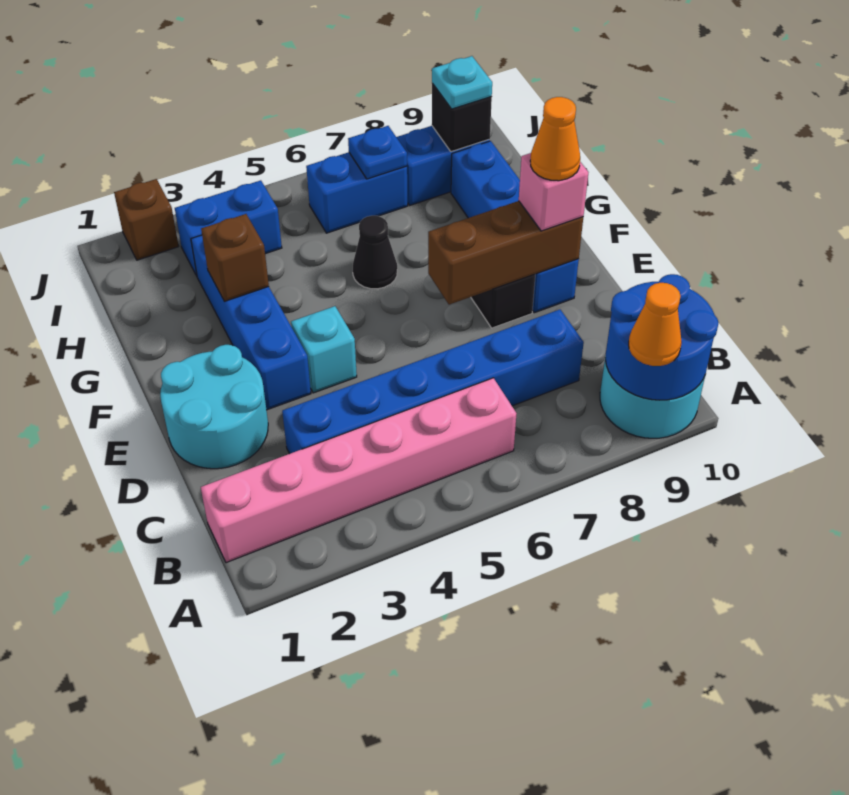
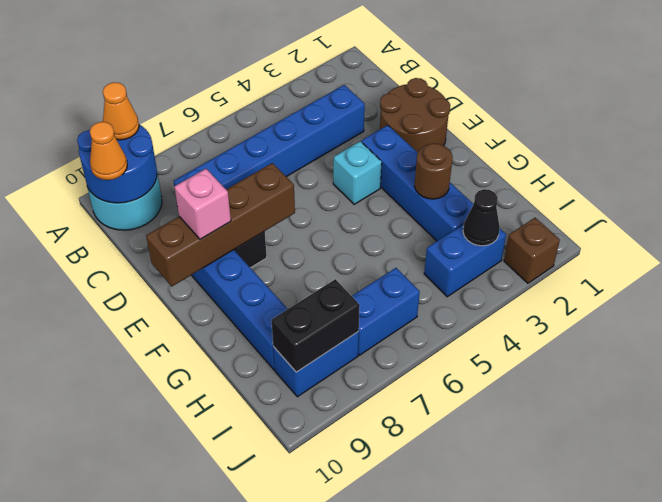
pink brick B1:B6 level 1 -> none
cyan round brick D1:E2 level 1 -> brown round brick D1:E2 level 1
brown brick E7:E9 level 2 -> brown brick E7:E10 level 2
orange cone E9 level 4 -> orange cone B10 level 3
brown brick G3 level 2 -> brown round brick G3 level 2
black cone G6 level 1 -> black cone I3 level 2
blue plate I7 level 2 -> none
black brick I9 level 2 -> black brick I8:I9 level 2
cyan plate I9 level 3 -> none

